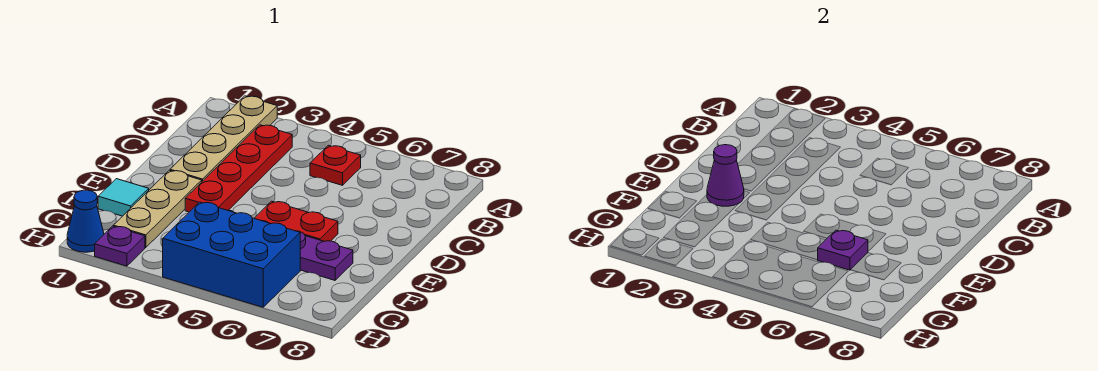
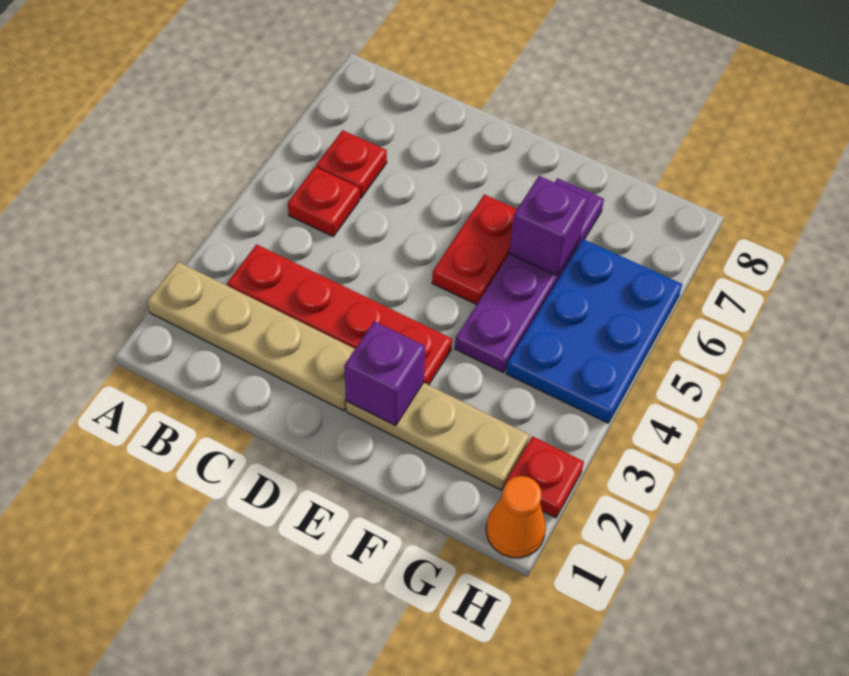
none -> red plate B6 level 1
purple cone E2 level 2 -> purple brick E2 level 2
cyan tile F1 level 1 -> none
purple plate F6 level 2 -> purple brick F6 level 2
blue brick G4:H6 level 1 -> blue plate G4:H6 level 1
blue cone H1 level 1 -> orange cone H1 level 1
purple plate H2 level 1 -> red plate H2 level 1

